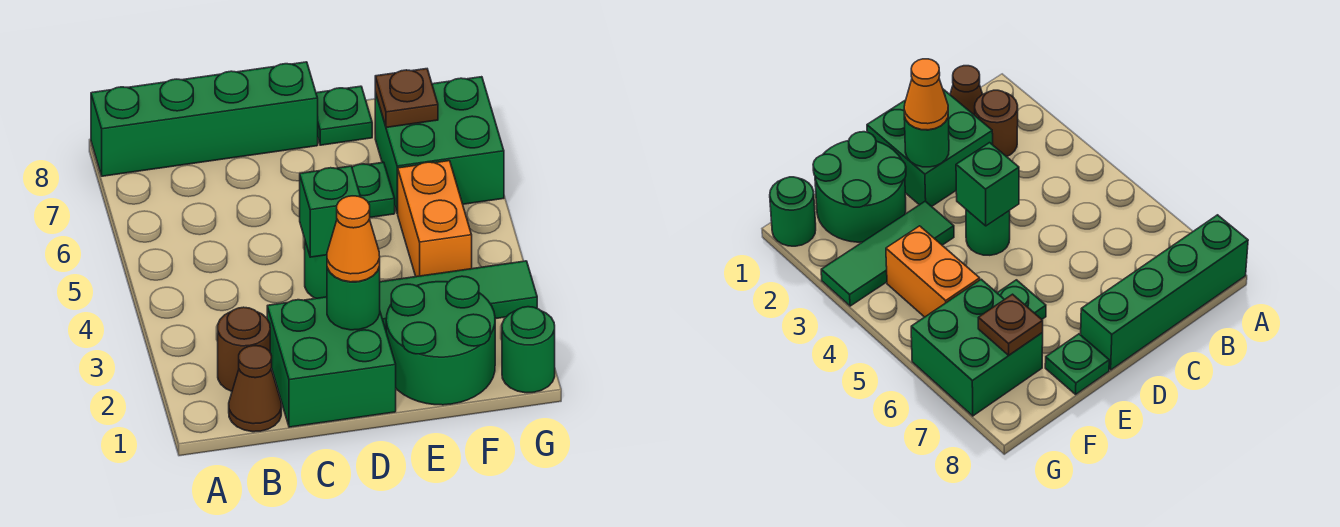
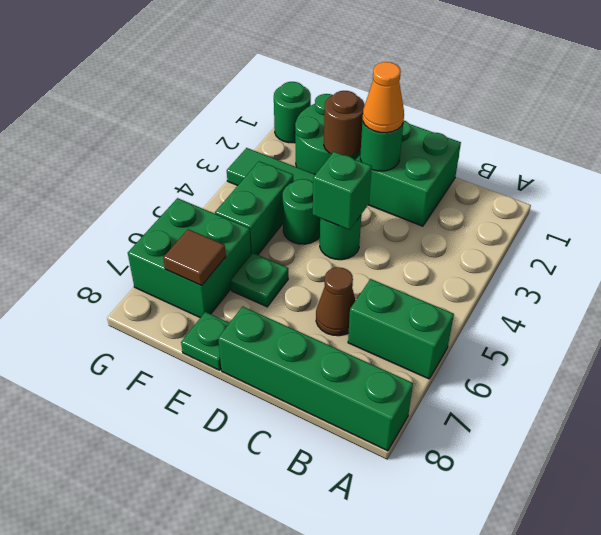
none -> green brick A6:B6 level 1
brown cone B1 level 1 -> brown cone C6 level 1
brown round brick B2 level 1 -> brown round brick E2 level 2
none -> green round brick E4 level 1
orange brick F4:F5 level 1 -> green brick F4:F5 level 1
brown plate F7 level 2 -> brown tile F7 level 2

